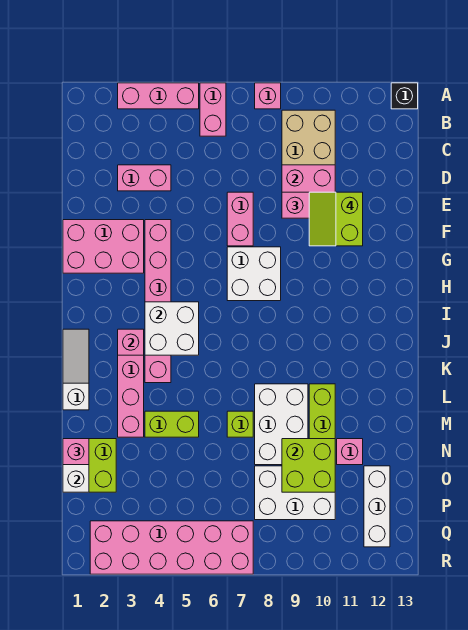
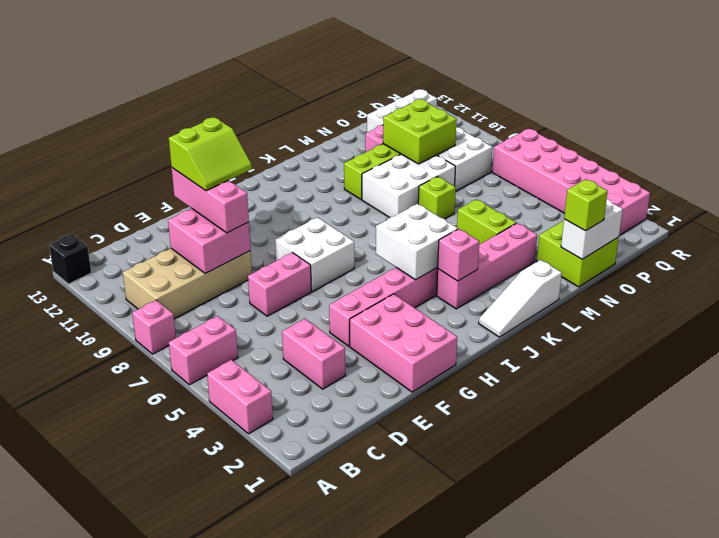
pink brick A3:A5 level 1 -> pink brick A3:A4 level 1
pink brick N1 level 3 -> lime brick N1 level 3

